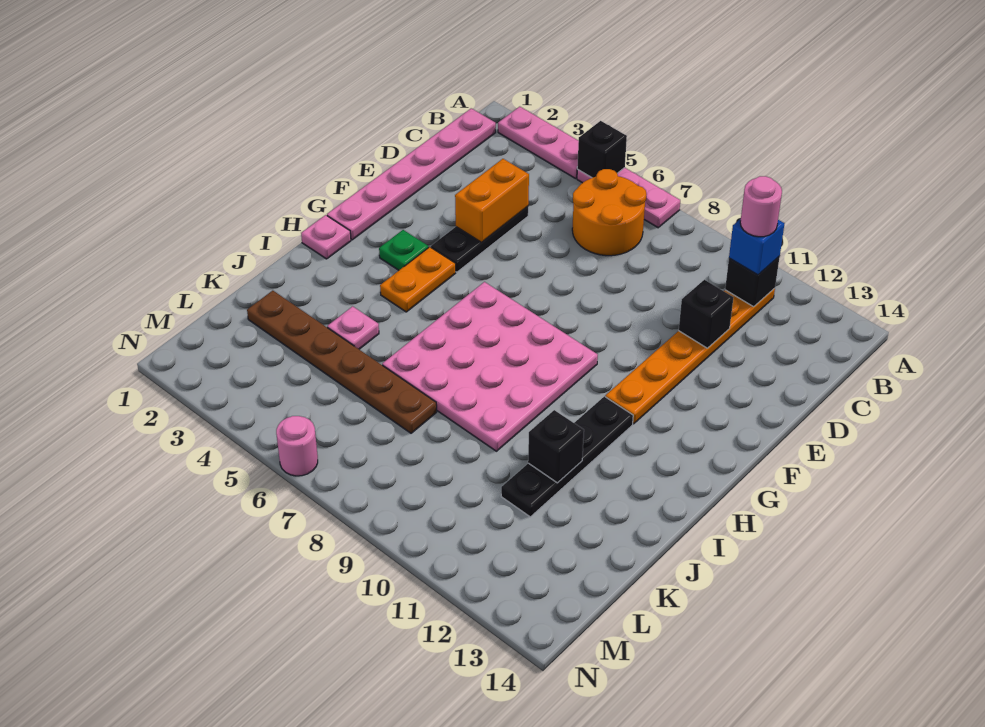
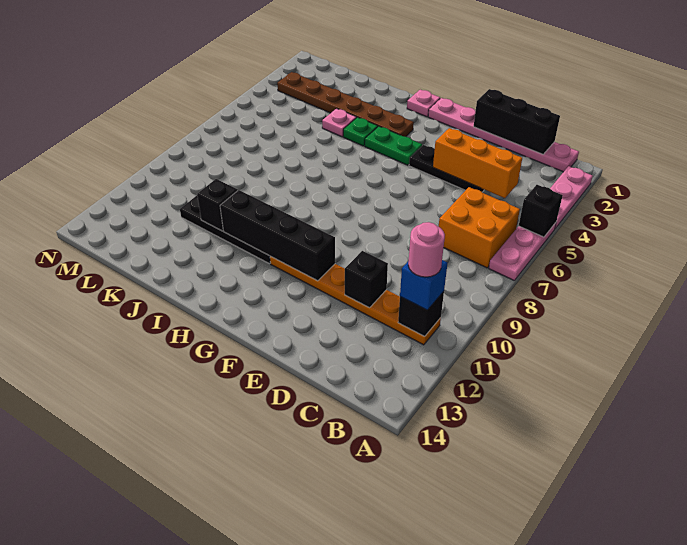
orange round brick B6:C7 level 1 -> orange brick B6:C7 level 1
none -> black brick C1:E1 level 2
orange brick D4:E4 level 2 -> orange brick C4:E4 level 2
none -> black brick F11:I11 level 2
green plate G3 level 1 -> green plate I4 level 1
orange plate G4:H4 level 1 -> green plate G4:H4 level 1
pink plate G6:J9 level 1 -> none
brown plate K2:K7 level 1 -> brown plate H3:M3 level 1
pink round brick N6 level 1 -> none

